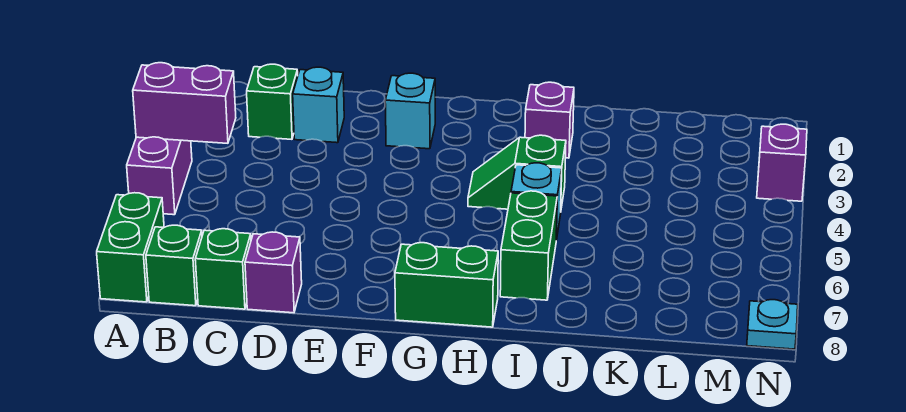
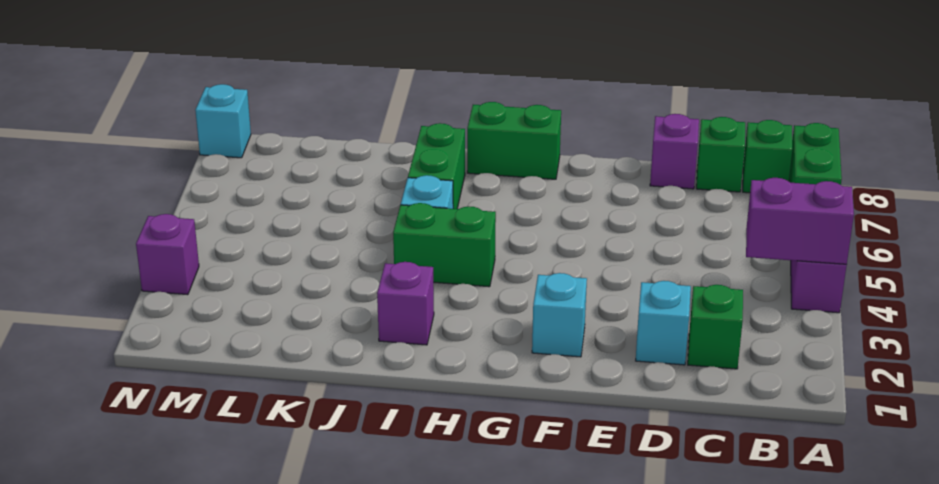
green slope H4:I4 level 1 top I -> green brick H4:I4 level 1
cyan plate N8 level 1 -> cyan brick N8 level 1

